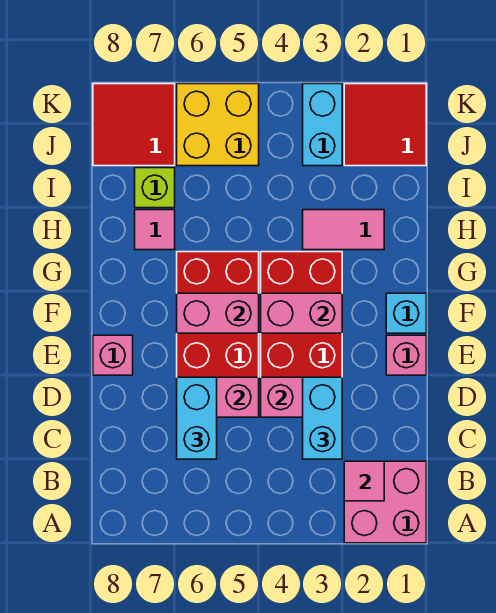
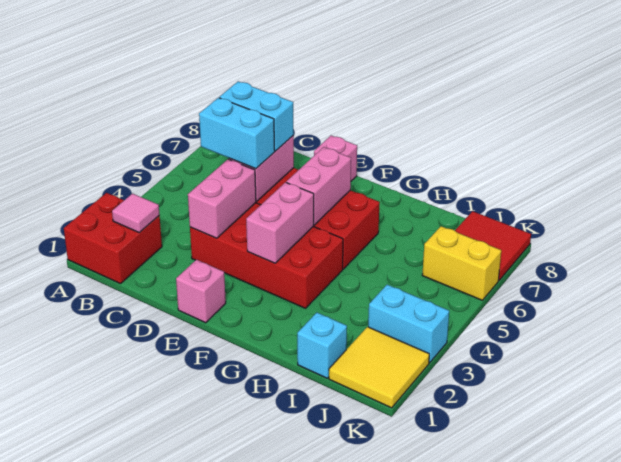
pink brick A1:B2 level 1 -> red brick A1:B2 level 1
cyan brick C3:D3 level 3 -> cyan brick C5:D5 level 3
cyan brick F1 level 1 -> cyan brick I1 level 1
pink tile H2:H3 level 1 -> none
pink tile H7 level 1 -> none
lime brick I7 level 1 -> none
red tile J1:K2 level 1 -> yellow tile J1:K2 level 1
yellow brick J5:K6 level 1 -> yellow brick J6:K6 level 1

